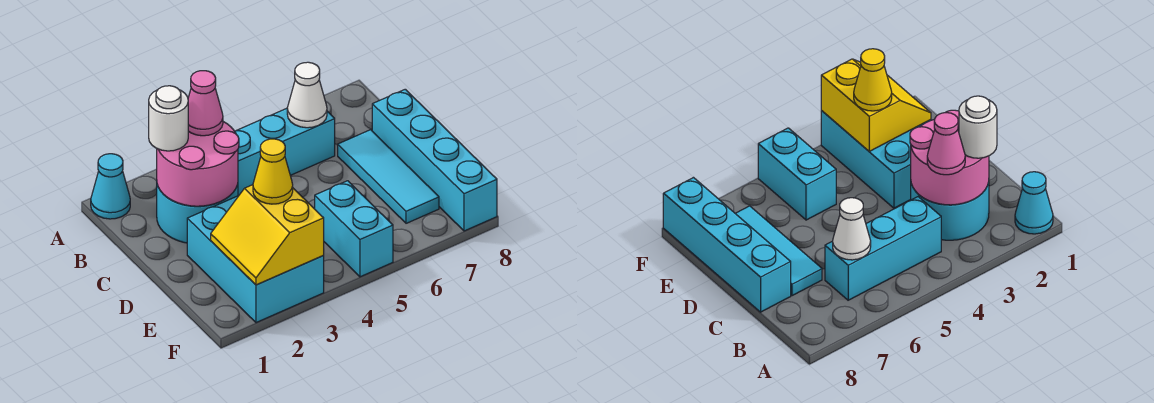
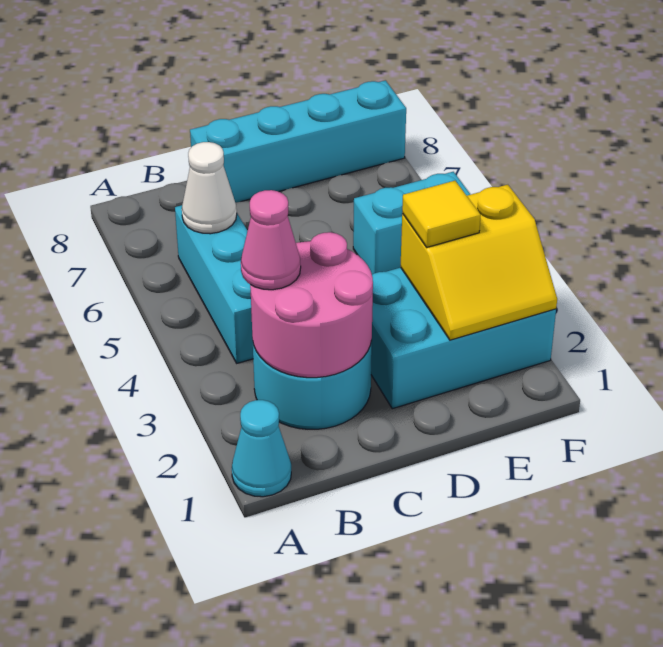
white round brick B2 level 3 -> none
cyan tile C7:E7 level 1 -> none
yellow cone E3 level 3 -> yellow tile E3 level 3

